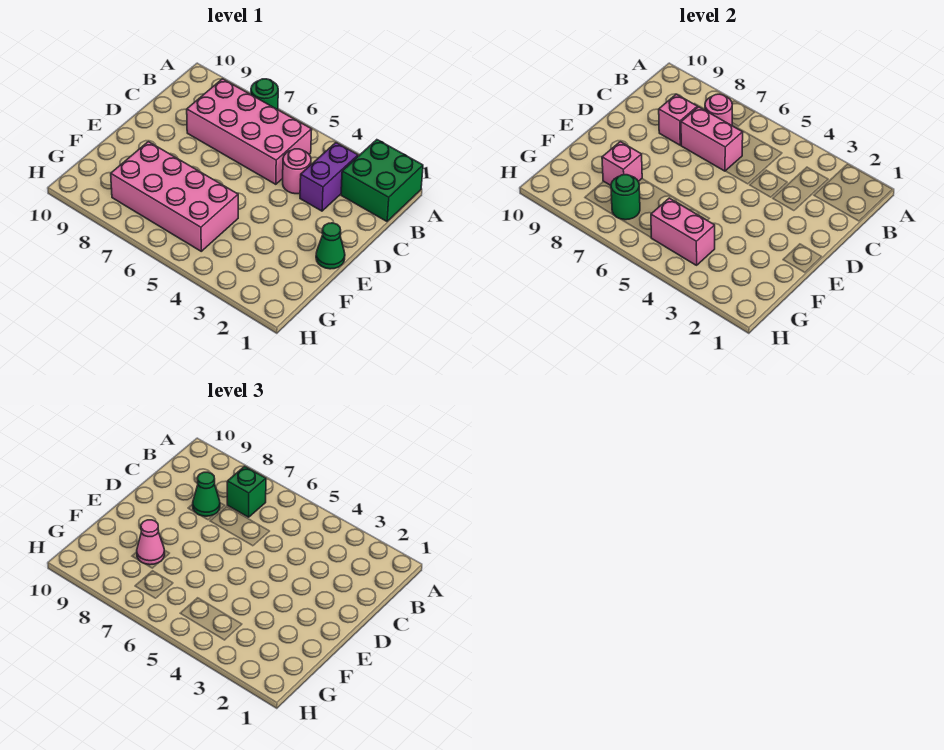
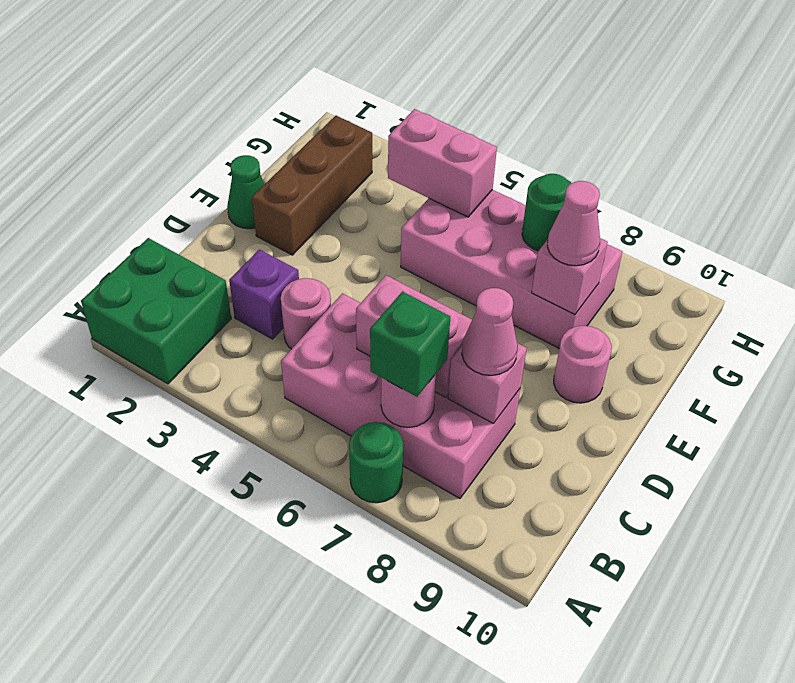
purple brick B3:C3 level 1 -> purple brick C3 level 1
green cone C8 level 3 -> pink cone C8 level 3
none -> brown brick E2:G2 level 1
none -> pink round brick E9 level 1

